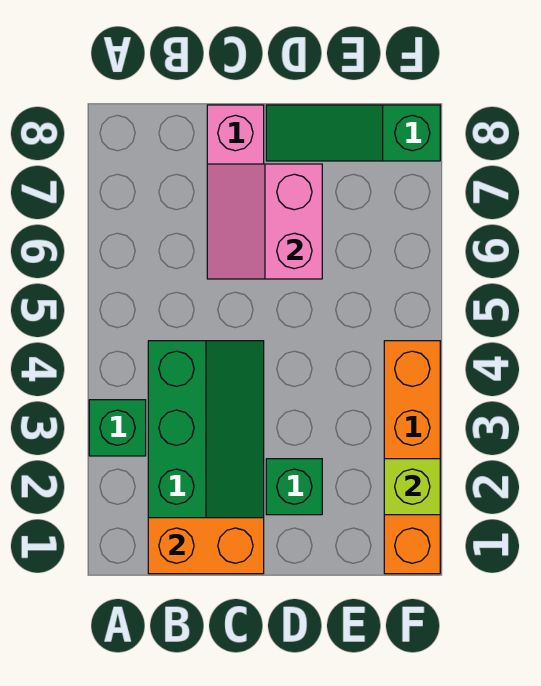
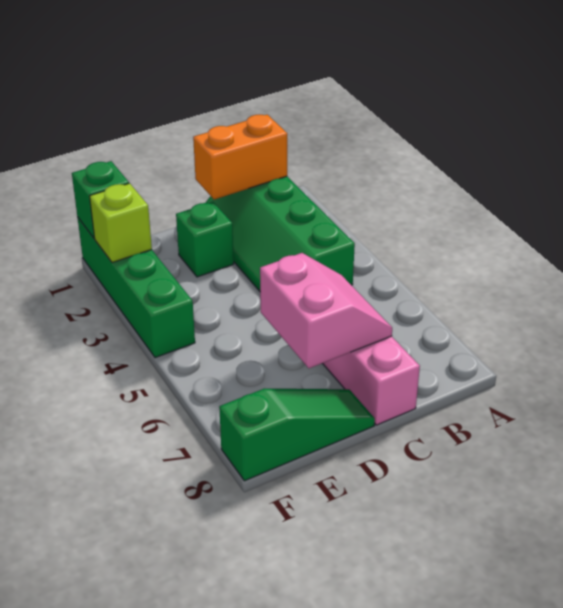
green brick A3 level 1 -> green brick F1 level 2
orange brick F1:F4 level 1 -> green brick F1:F4 level 1

